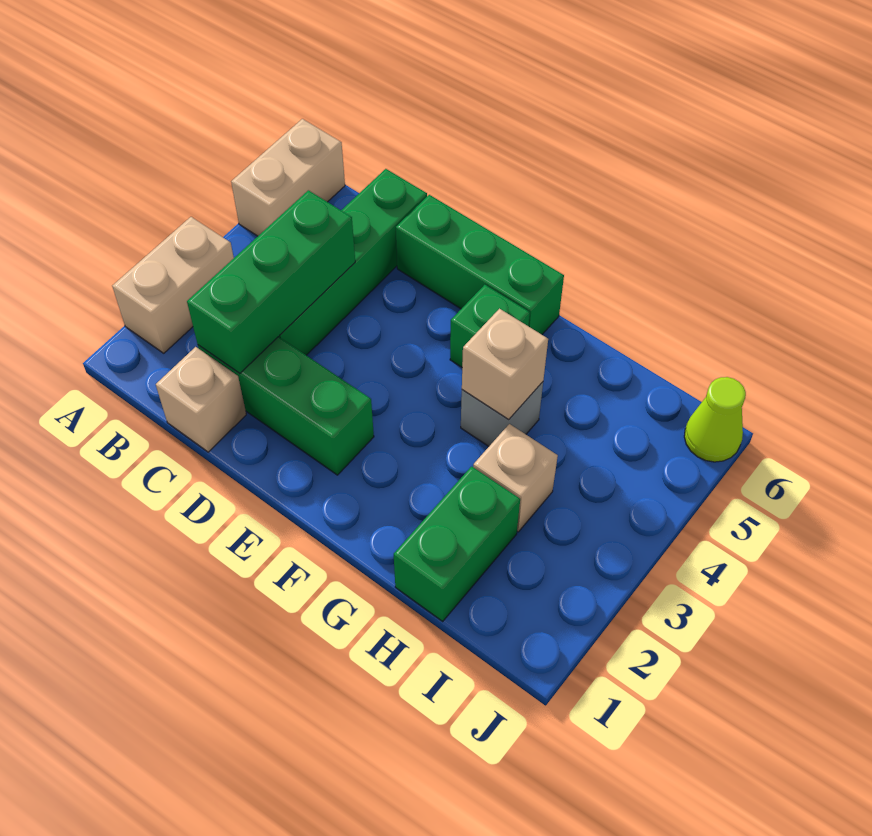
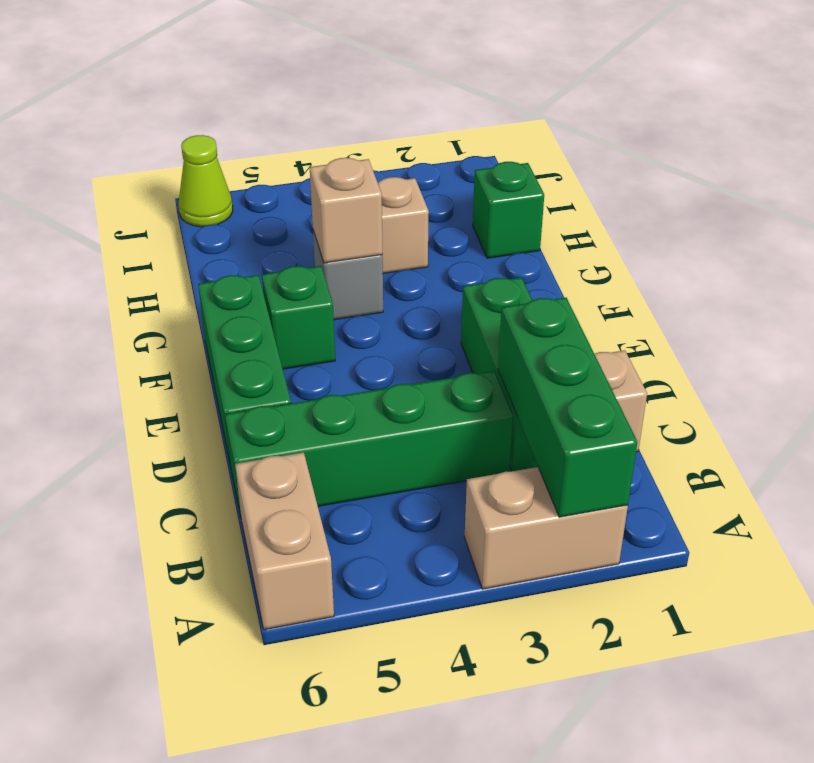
tan brick A5:A6 level 1 -> tan brick A6:B6 level 1
green brick C2:C4 level 2 -> green brick A2:C2 level 2
green brick H1:H2 level 1 -> green brick H1 level 1

